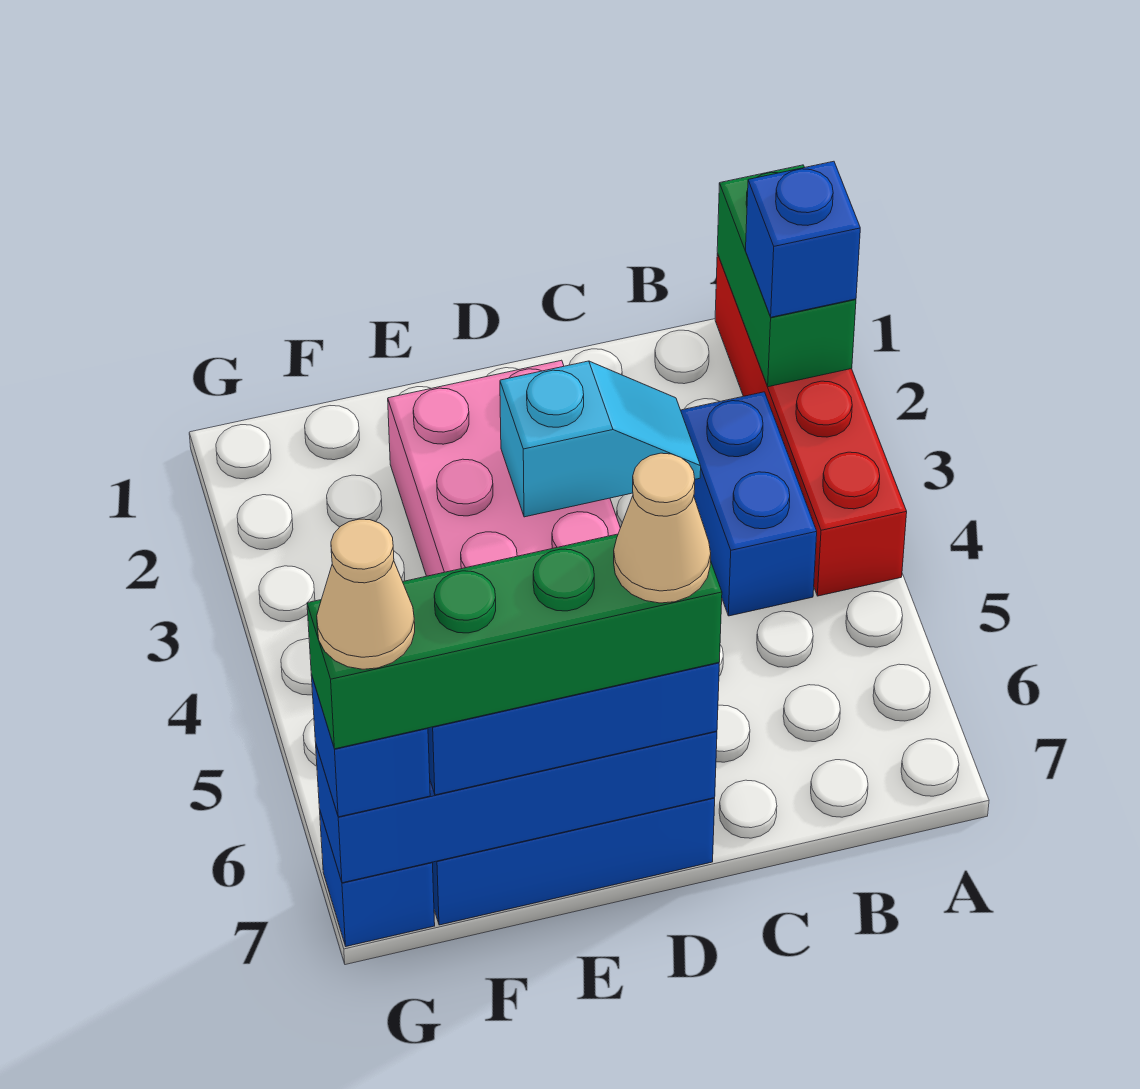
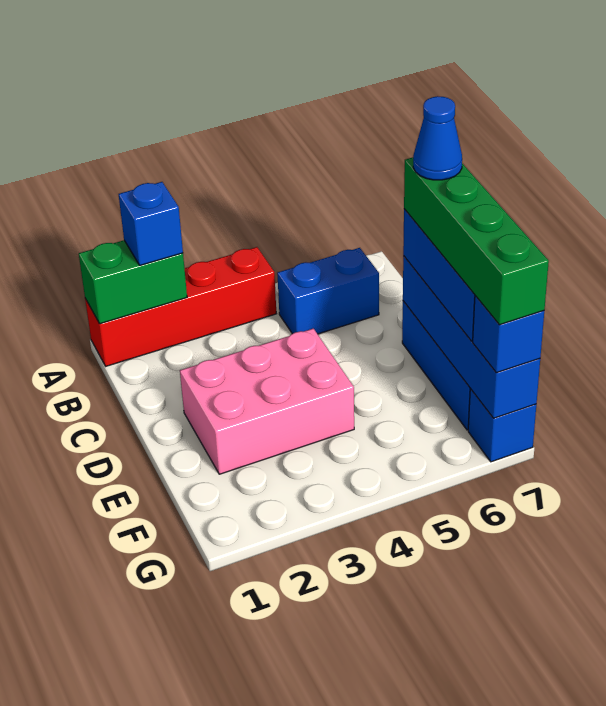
blue brick B3:B4 level 1 -> blue brick B5:B6 level 1
cyan slope C3:D3 level 2 top D -> none
tan cone D7 level 5 -> blue cone D7 level 5
tan cone G7 level 5 -> none

